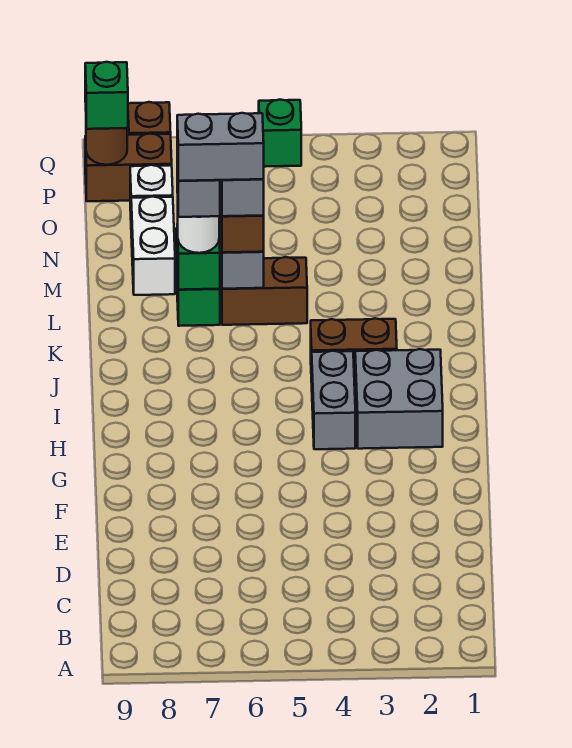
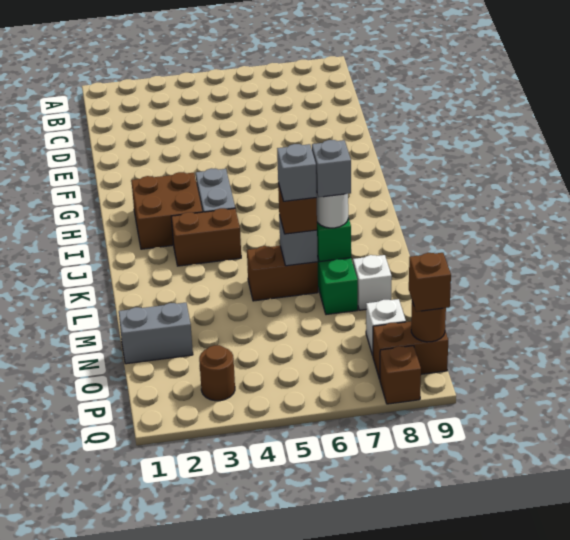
grey brick H2:I3 level 1 -> brown brick H2:I3 level 1
grey brick L6:L7 level 5 -> grey brick N1:N2 level 1
white brick M8:N8 level 1 -> white brick M8 level 1
none -> brown round brick P3 level 1
green brick P9 level 3 -> brown brick P9 level 3
green brick Q5 level 1 -> none

